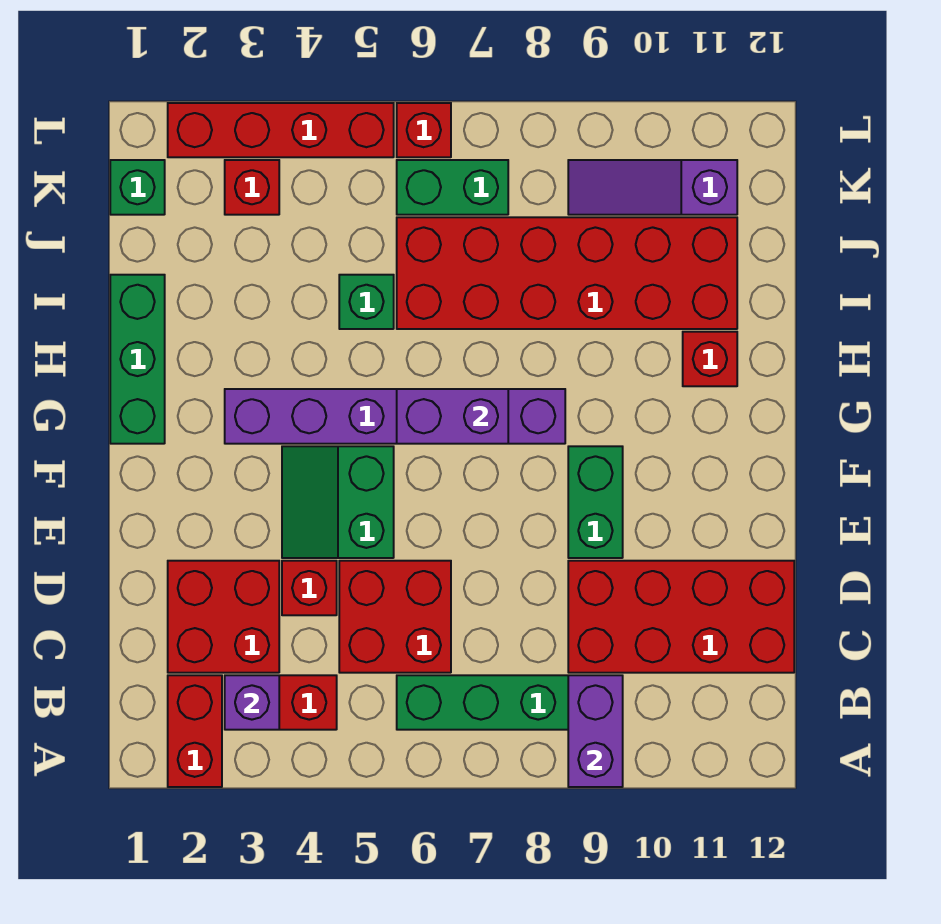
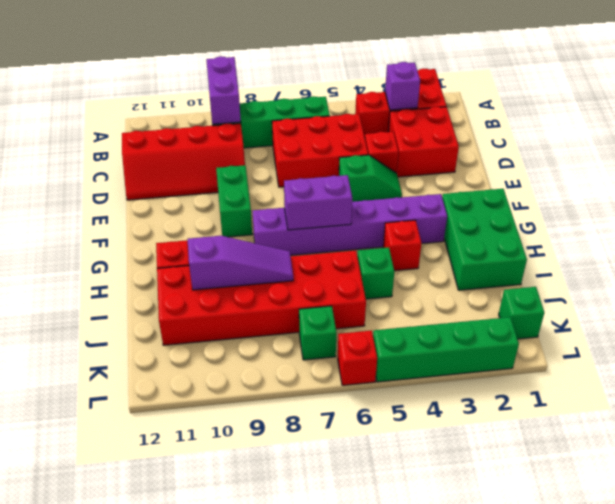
red brick C5:D6 level 1 -> red brick C5:D7 level 1
red brick C9:D12 level 1 -> red slope C9:D12 level 1 top C
green slope E4:F5 level 1 top 5 -> green slope E4:E5 level 1 top 5
green brick G1:I1 level 1 -> green brick G1:I2 level 1
red brick K3 level 1 -> red brick H4 level 1
green brick K6:K7 level 1 -> green brick K7 level 1
purple slope K9:K11 level 1 top 11 -> purple slope I8:I10 level 2 top 10
red brick L2:L5 level 1 -> green brick L2:L5 level 1

